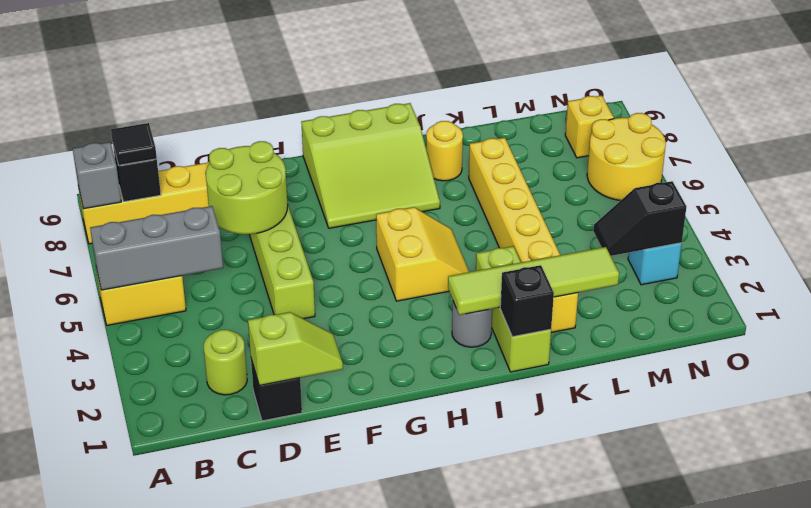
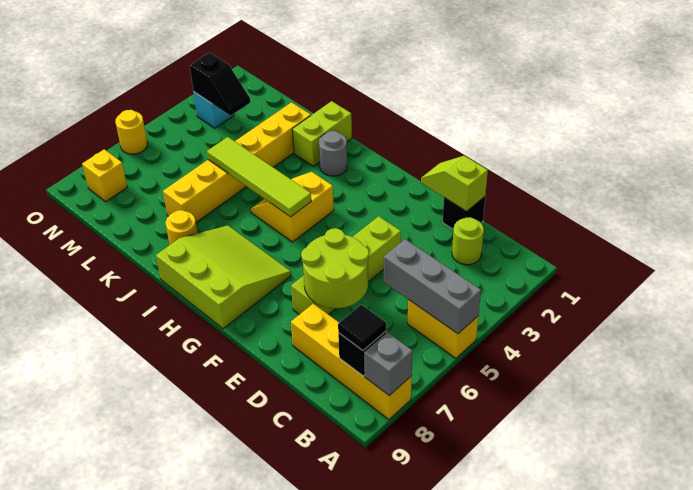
lime tile I2:L2 level 2 -> lime tile H5:K5 level 2
lime brick J1:J3 level 1 -> lime brick J1:J2 level 1
black brick J1 level 2 -> none
yellow round brick N6:O7 level 1 -> yellow round brick O6 level 1

